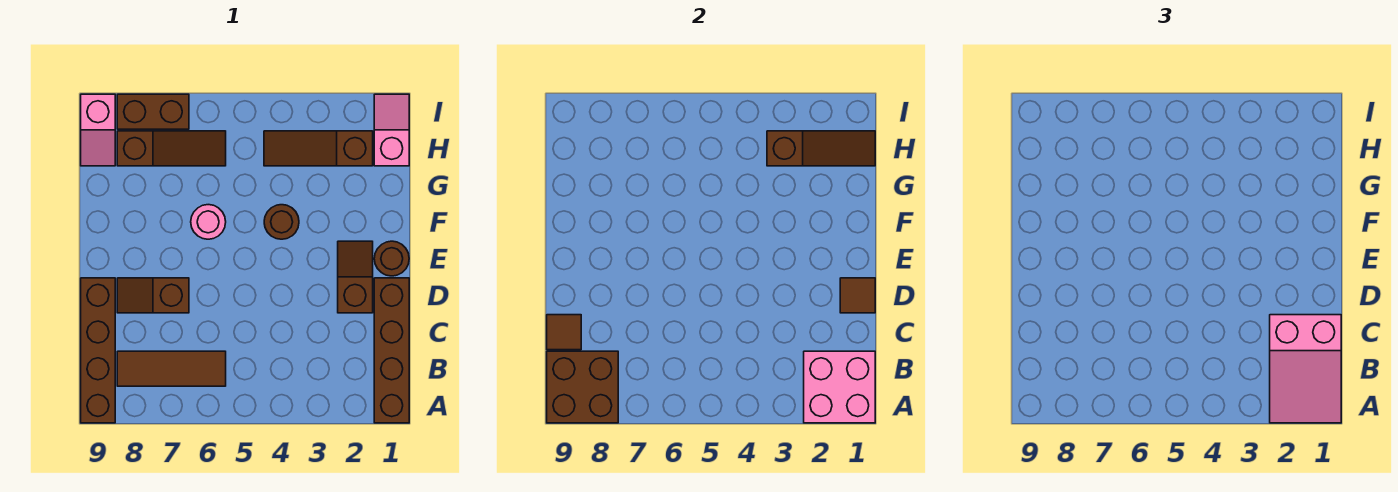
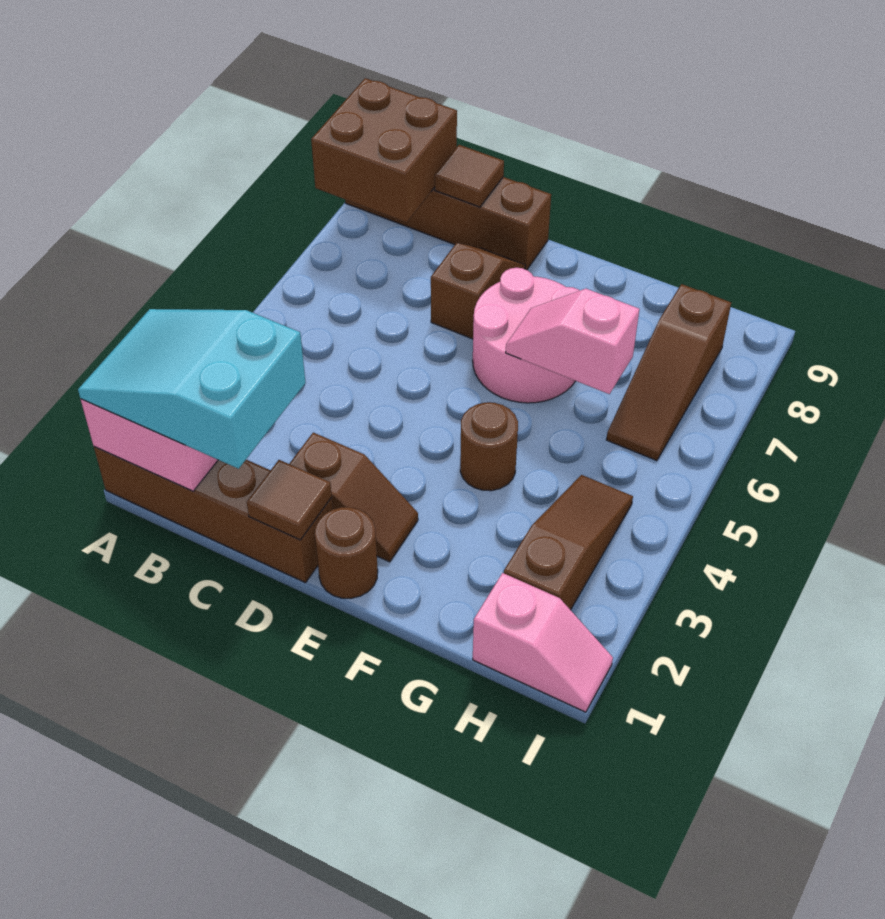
pink slope A1:C2 level 3 top C -> cyan slope A1:C2 level 3 top C
brown tile B6:B8 level 1 -> none
pink round brick F6 level 1 -> pink round brick E6:F7 level 1
brown slope H1:H3 level 2 top 3 -> none
pink slope H9:I9 level 1 top I -> pink slope F6:G6 level 2 top G
brown brick I7:I8 level 1 -> none

